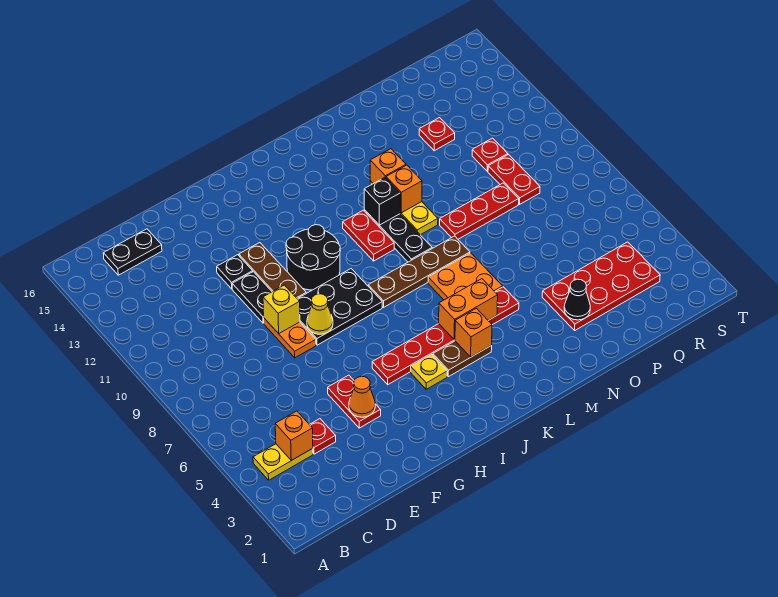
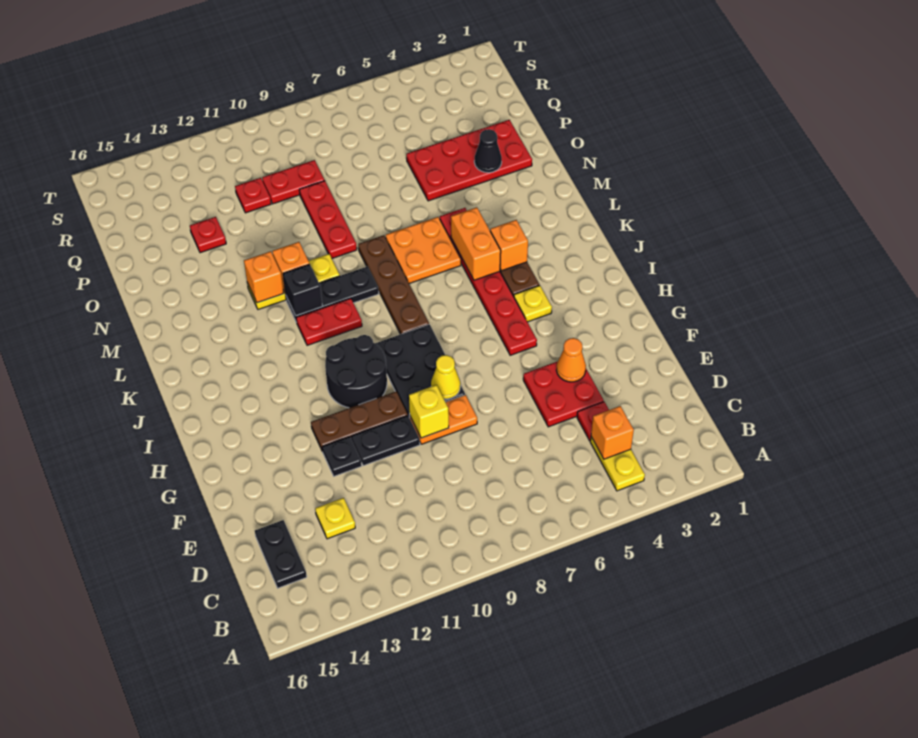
none -> yellow plate D13 level 1
red plate F4:F5 level 1 -> red plate E4:F5 level 1
red plate O3:R4 level 1 -> red plate O2:P5 level 1

